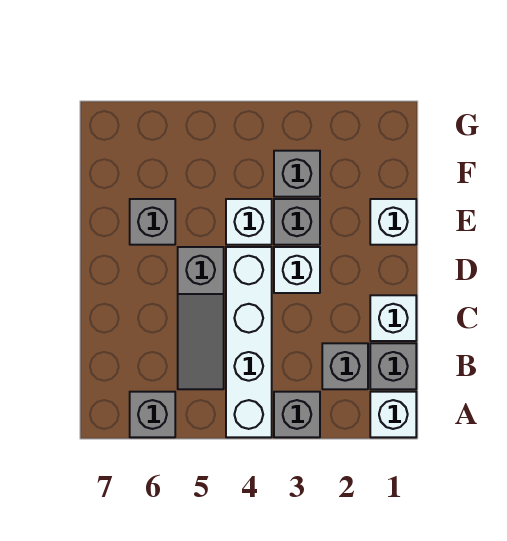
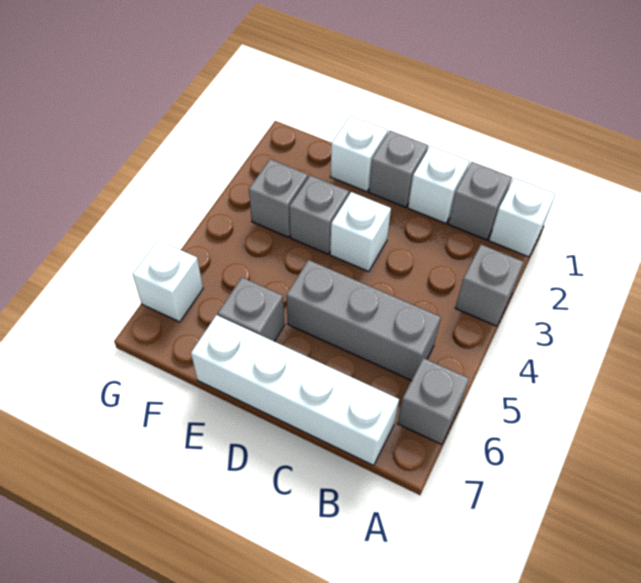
white brick A4:D4 level 1 -> white brick B7:E7 level 1
grey brick B2 level 1 -> grey brick D1 level 1
grey slope B5:D5 level 1 top D -> grey brick B5:D5 level 1
white brick E4 level 1 -> white brick G6 level 1

